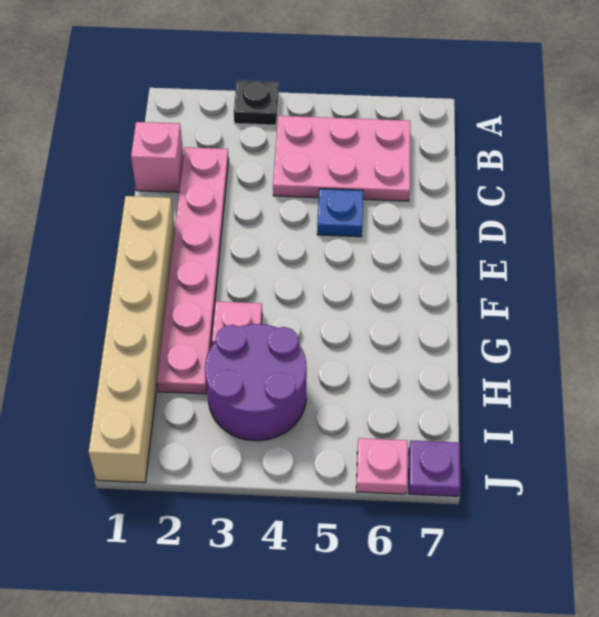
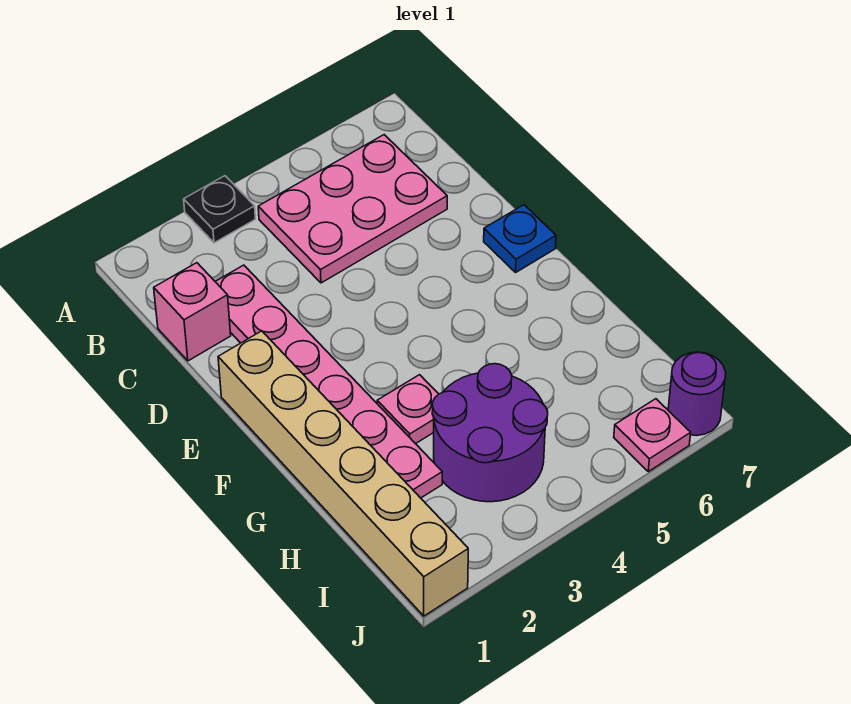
blue plate D5 level 1 -> blue plate E7 level 1
purple plate J7 level 1 -> purple round brick J7 level 1

